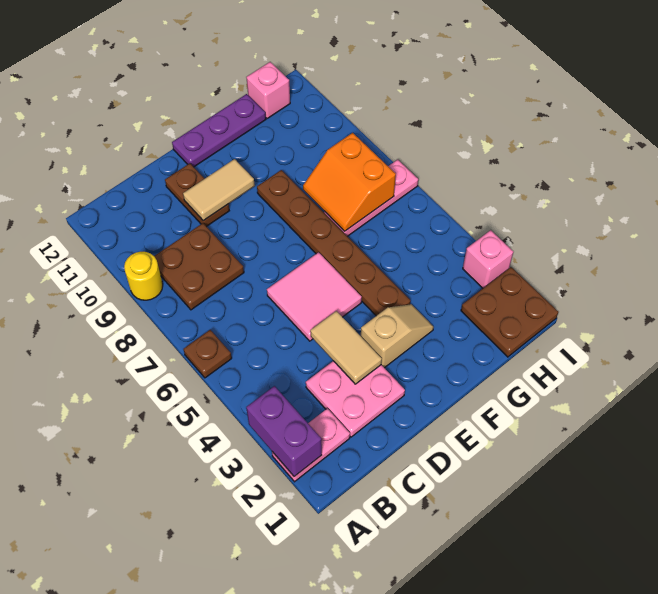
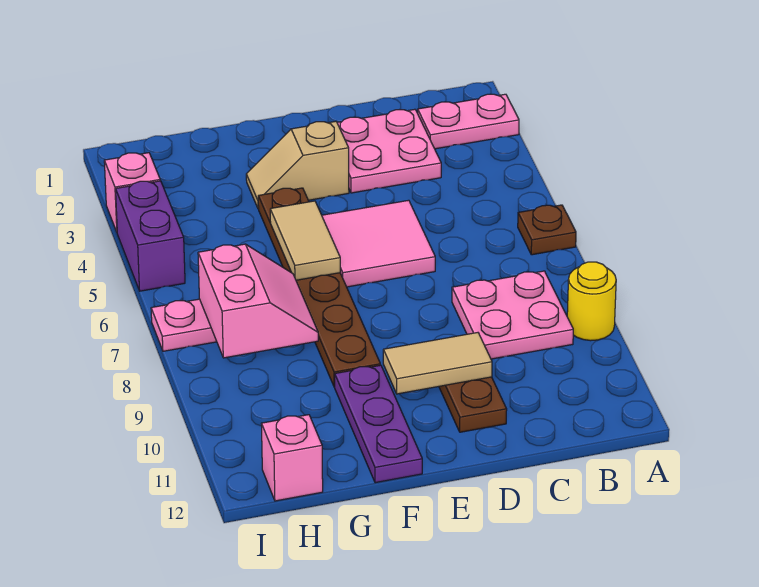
purple brick A2:A3 level 2 -> purple brick I4:I5 level 1
brown plate B8:C9 level 1 -> pink plate B8:C9 level 1
tan tile D3:D4 level 2 -> tan tile F5:F6 level 2
purple plate E12:G12 level 1 -> purple plate F10:F12 level 1
orange slope G7:H8 level 2 top H -> pink slope G7:H8 level 2 top H
brown plate H1:I2 level 1 -> none

